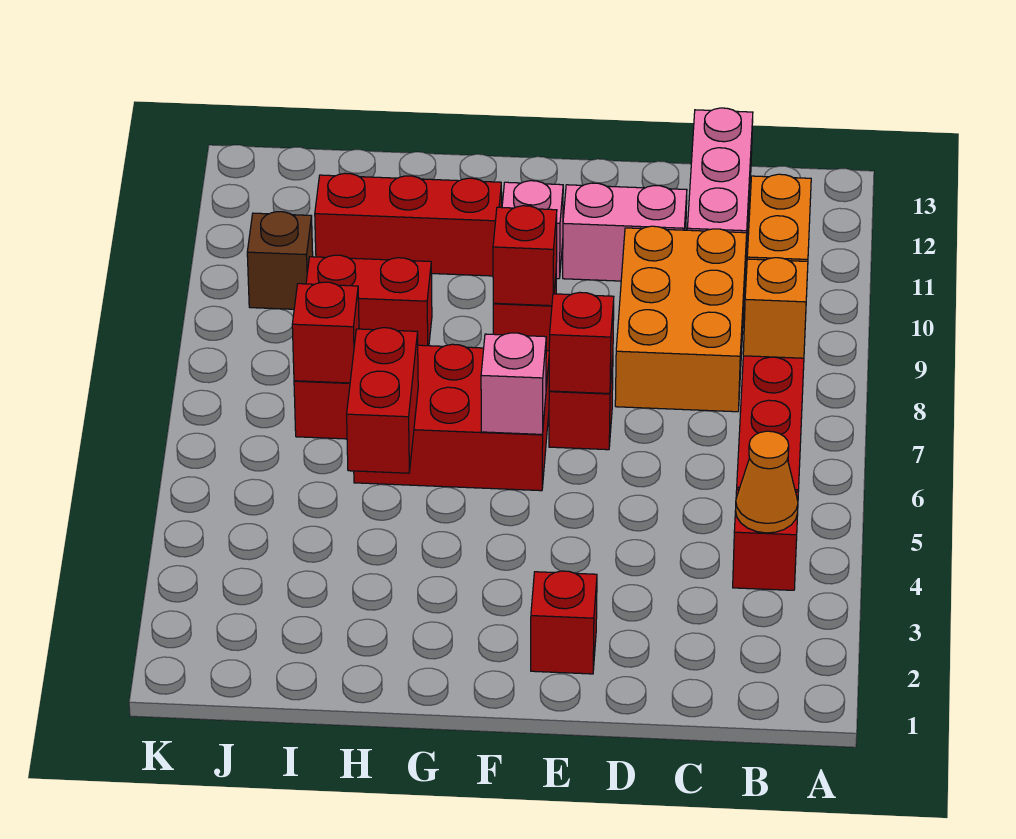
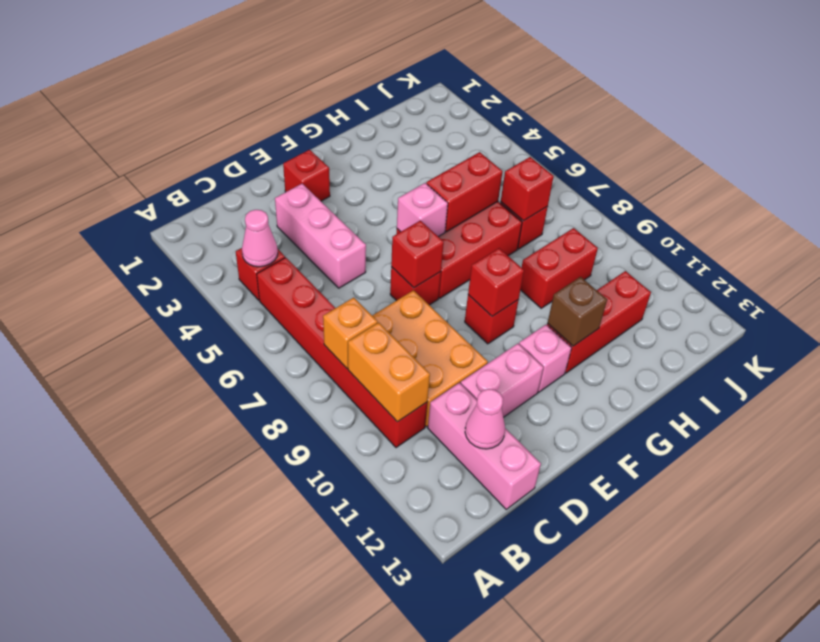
orange cone B4 level 2 -> pink cone B4 level 2
none -> pink cone C12 level 2
none -> pink brick D3:D5 level 1
red brick H5:H6 level 2 -> red brick G6:H6 level 2
brown brick J10 level 1 -> brown brick G11 level 2

